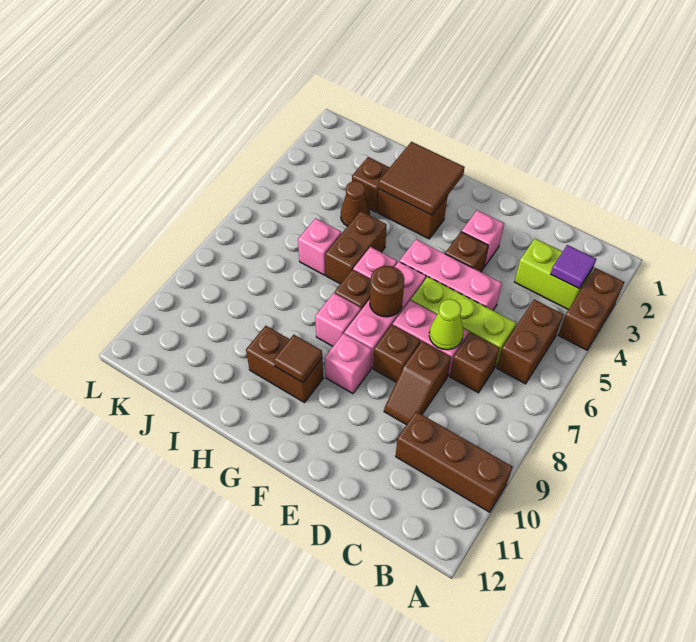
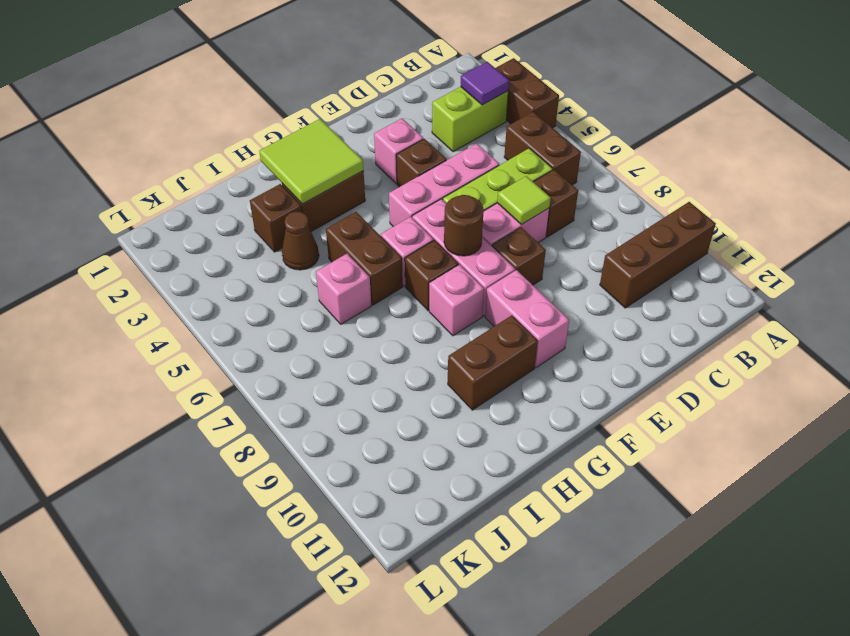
lime cone D7 level 2 -> lime tile D7 level 2
brown slope D8:D9 level 1 top 8 -> none
pink brick F9 level 1 -> pink brick F9:F10 level 1
brown tile G2:H3 level 2 -> lime tile G2:H3 level 2
brown tile G10 level 2 -> none

